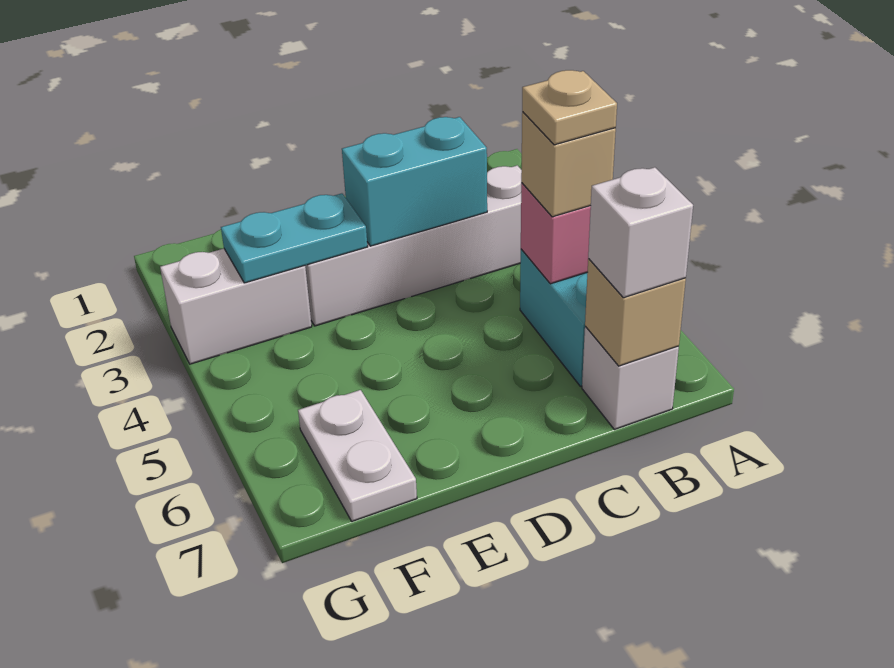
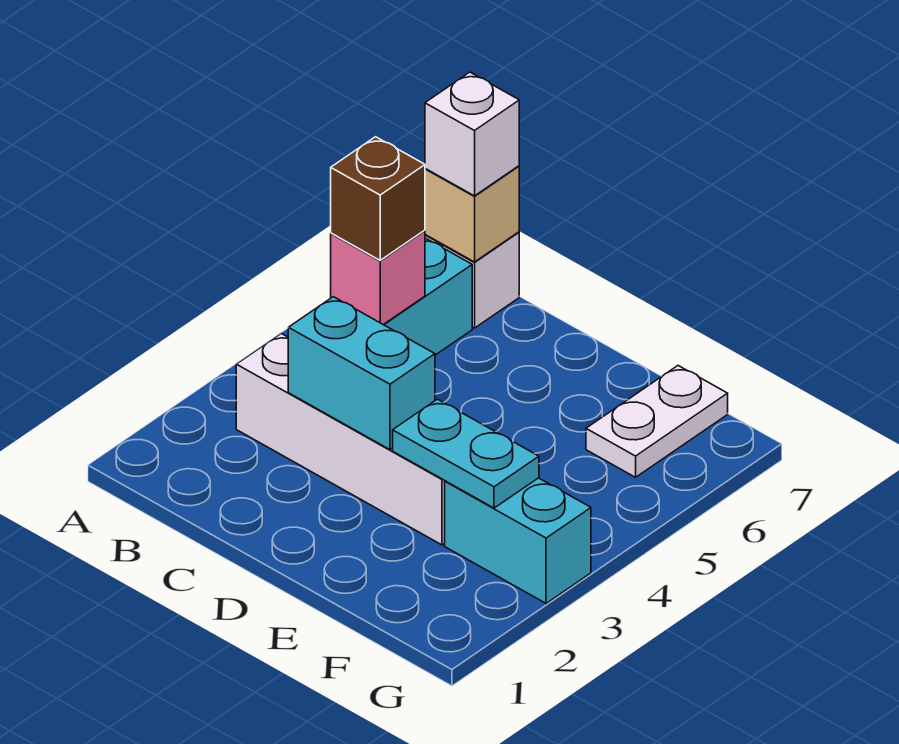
tan brick B5 level 3 -> brown brick B5 level 3
tan plate B5 level 4 -> none
white brick F3:G3 level 1 -> cyan brick F3:G3 level 1

